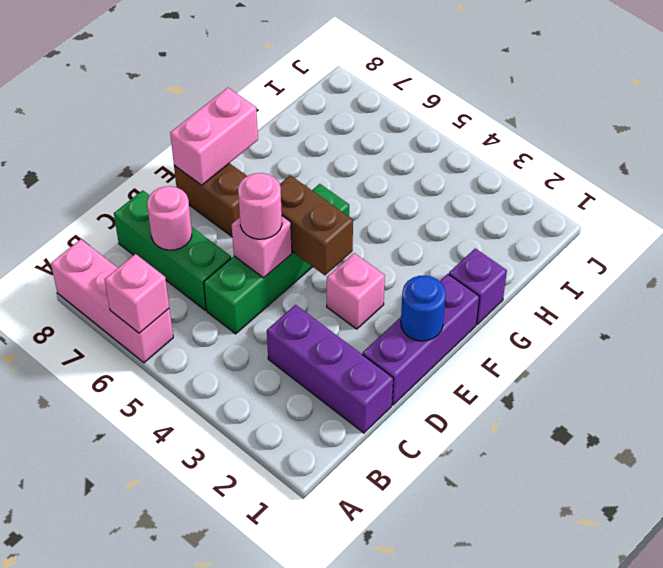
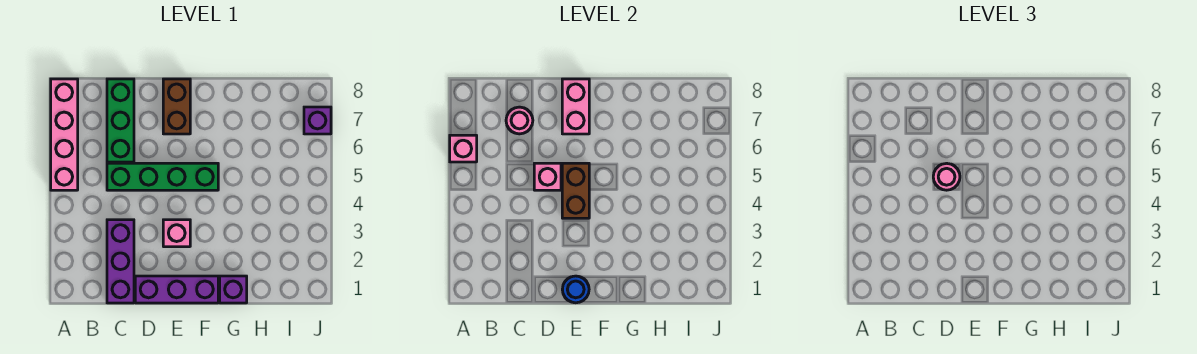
pink brick A6:A8 level 1 -> pink brick A5:A8 level 1
pink brick E8:F8 level 2 -> pink brick E7:E8 level 2
none -> purple brick J7 level 1

